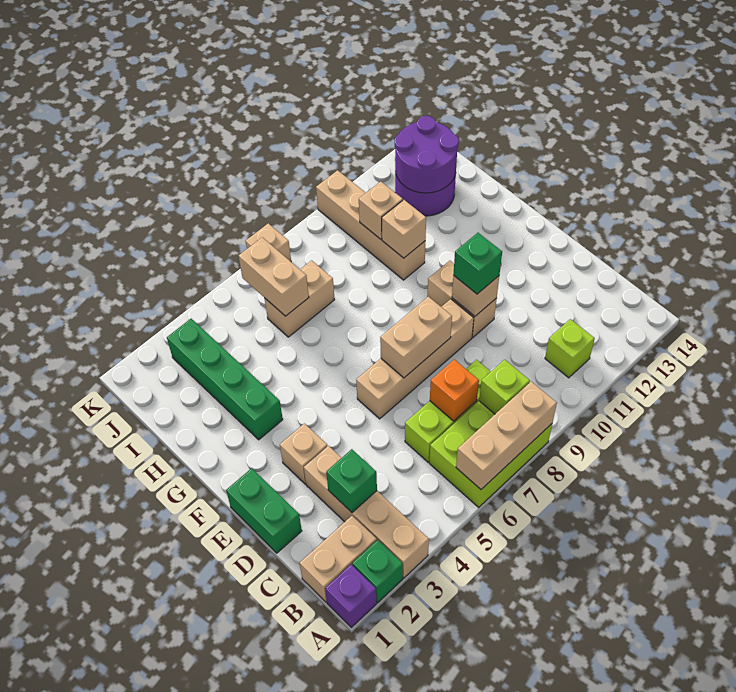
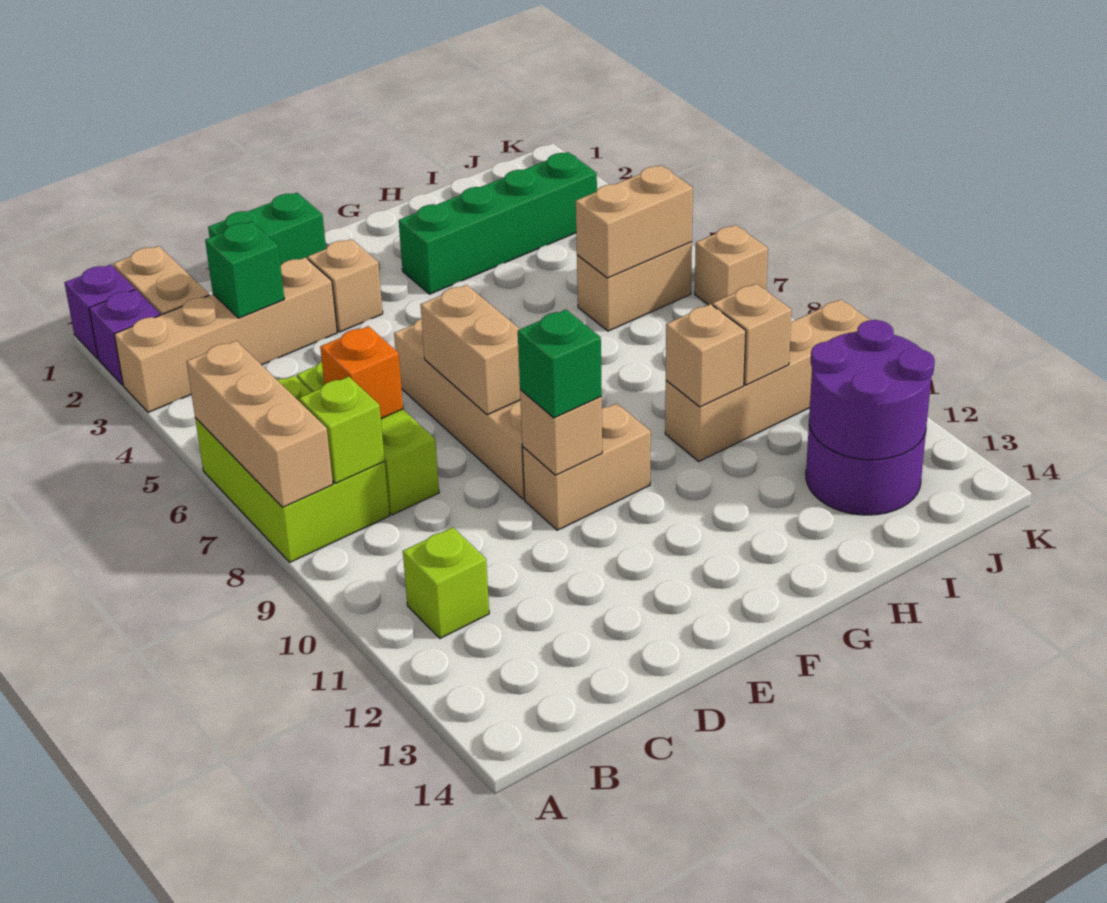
green brick A2 level 1 -> purple brick A2 level 1
tan brick I6:I7 level 1 -> tan brick I6:J6 level 1

